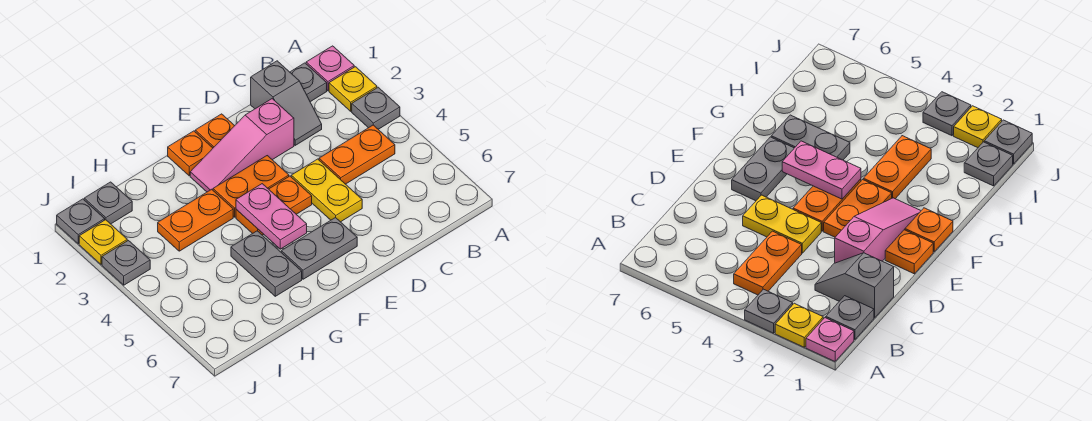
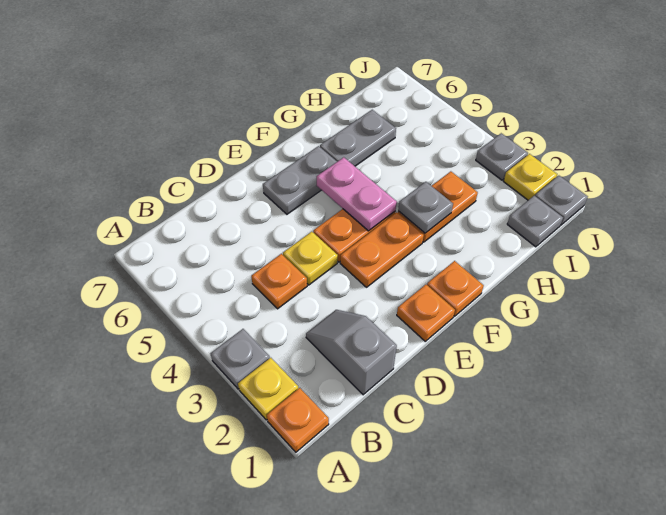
pink plate A1 level 1 -> orange plate A1 level 1
grey plate B1 level 1 -> grey plate G3 level 2
orange plate B4:C4 level 1 -> orange plate C4 level 1
pink slope D2:F2 level 1 top D -> none
yellow plate D4:D5 level 1 -> yellow plate D4 level 1
grey plate G5:G6 level 1 -> grey plate G6:H6 level 1

